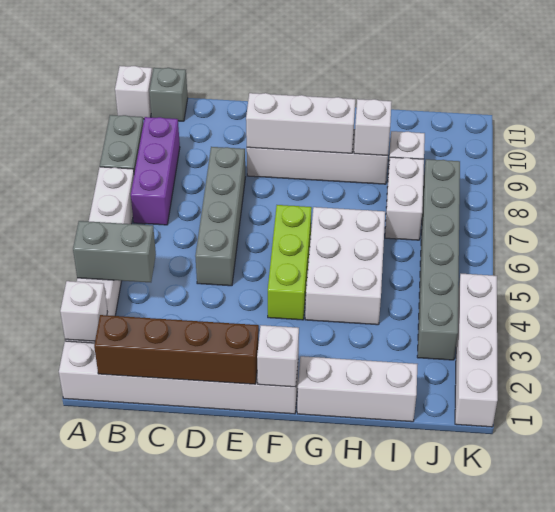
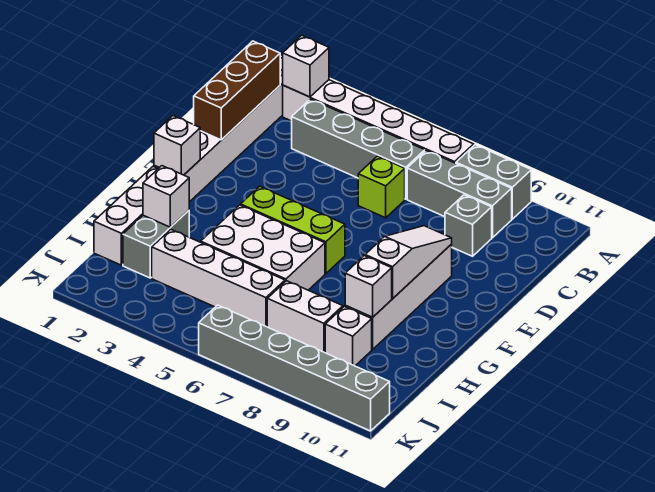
grey brick A4:B4 level 2 -> grey brick H2:I2 level 1
white brick A11 level 1 -> white brick H2 level 2
brown brick B1:E1 level 2 -> brown brick B1:D1 level 2
purple brick B7:B9 level 1 -> grey brick B7:B9 level 1
grey brick B11 level 1 -> grey brick C9 level 1
none -> lime brick C6 level 1
grey brick D5:D8 level 1 -> grey brick B3:B6 level 1
white brick E9:G9 level 2 -> white slope E9:G9 level 2 top G
grey brick J3:J8 level 1 -> grey brick K6:K11 level 1
white brick K1:K4 level 1 -> white brick I3:I6 level 1

